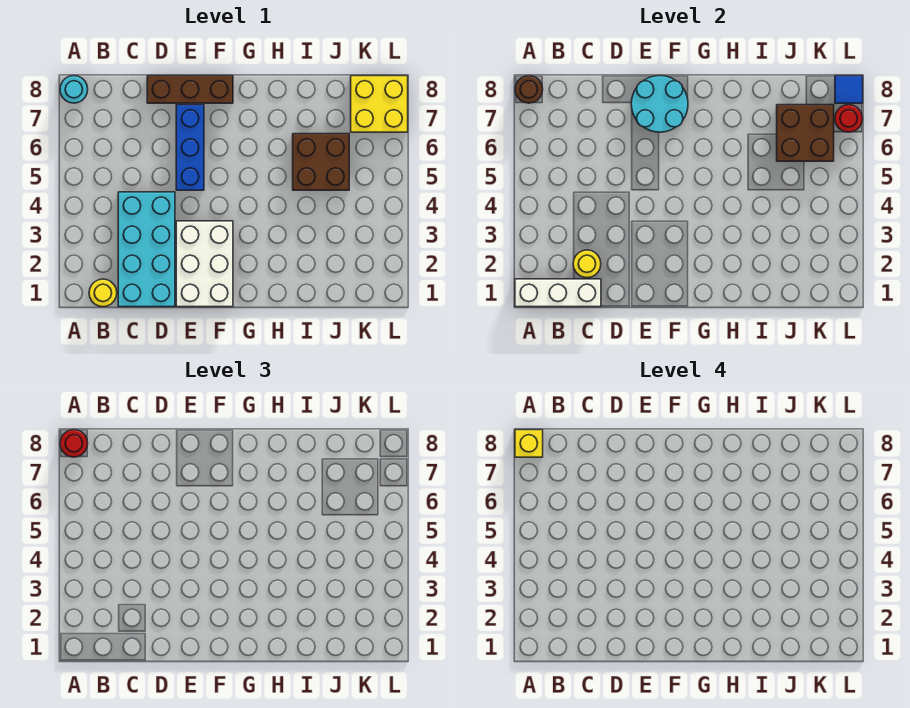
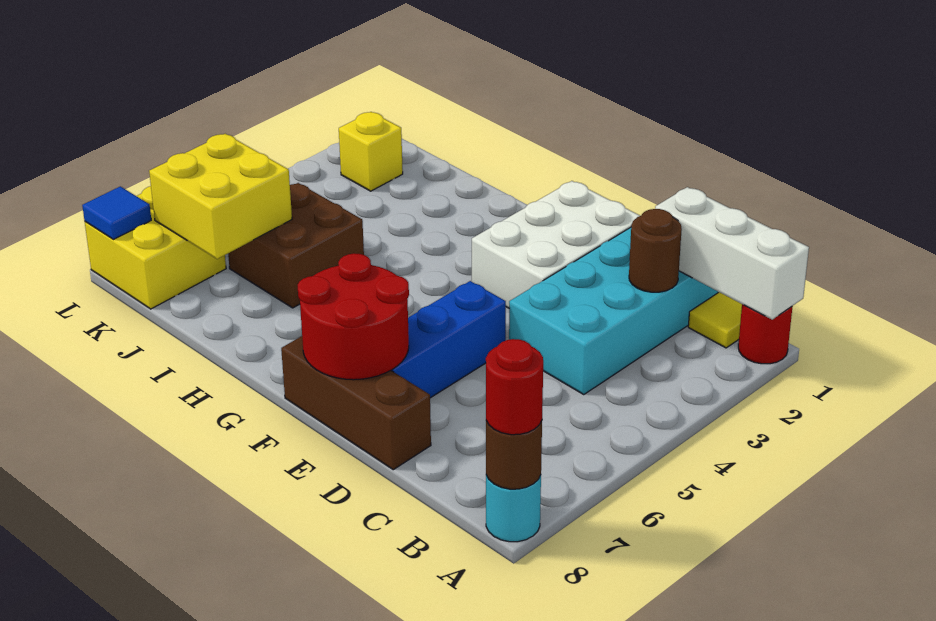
yellow brick A8 level 4 -> yellow brick K2 level 1
yellow round brick B1 level 1 -> yellow tile B1 level 1
yellow round brick C2 level 2 -> brown round brick C2 level 2
cyan round brick E7:F8 level 2 -> red round brick E7:F8 level 2
brown brick J6:K7 level 2 -> yellow brick J6:K7 level 2
red round brick L7 level 2 -> red round brick A1 level 1

